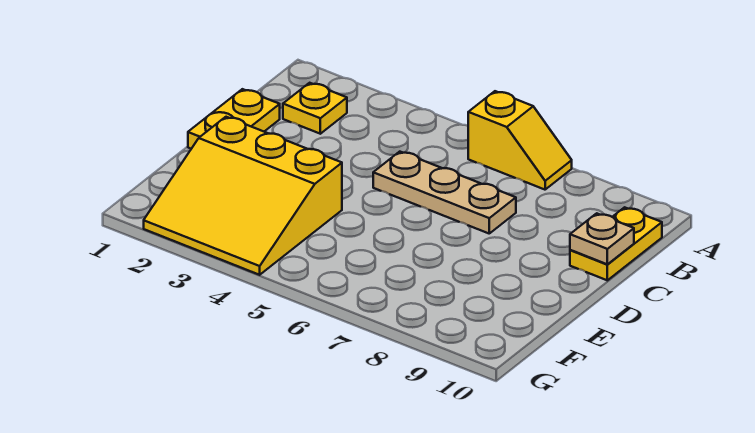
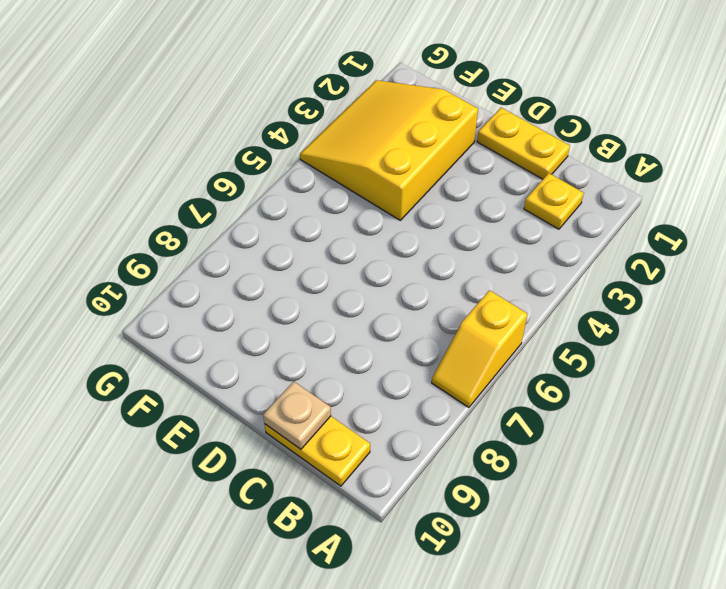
tan plate C5:C7 level 1 -> none

